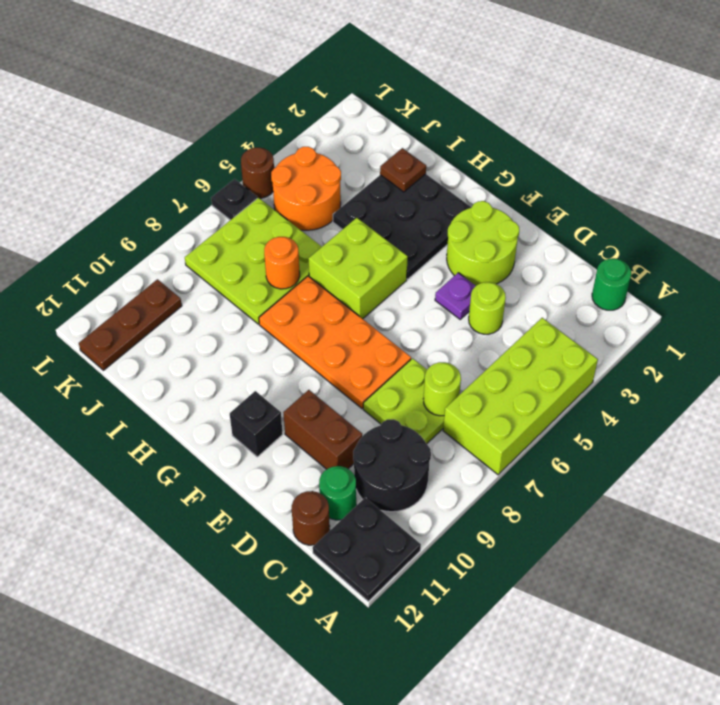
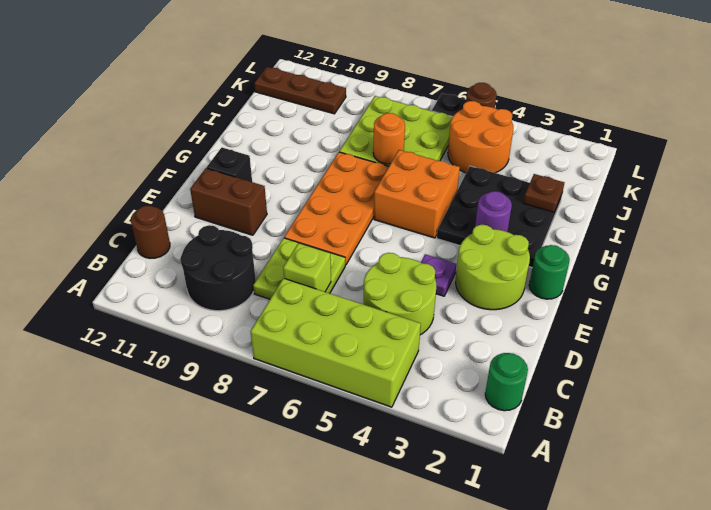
black plate A11:B12 level 1 -> none
lime round brick C7 level 2 -> lime brick C7 level 2
green round brick C11 level 1 -> green round brick F1 level 1
lime round brick D4 level 1 -> lime round brick C4:D5 level 1
brown brick D10:E10 level 1 -> brown brick E10:E11 level 1
none -> purple round brick G3 level 2
lime brick G5:H6 level 1 -> orange brick G5:H6 level 1

